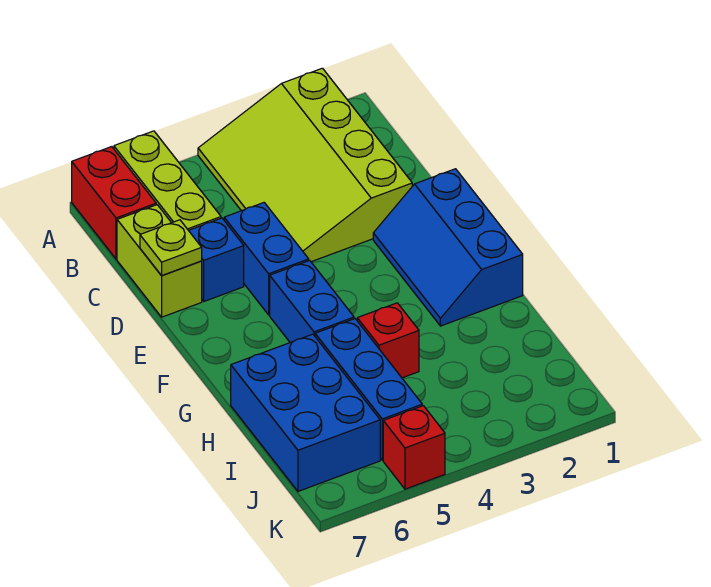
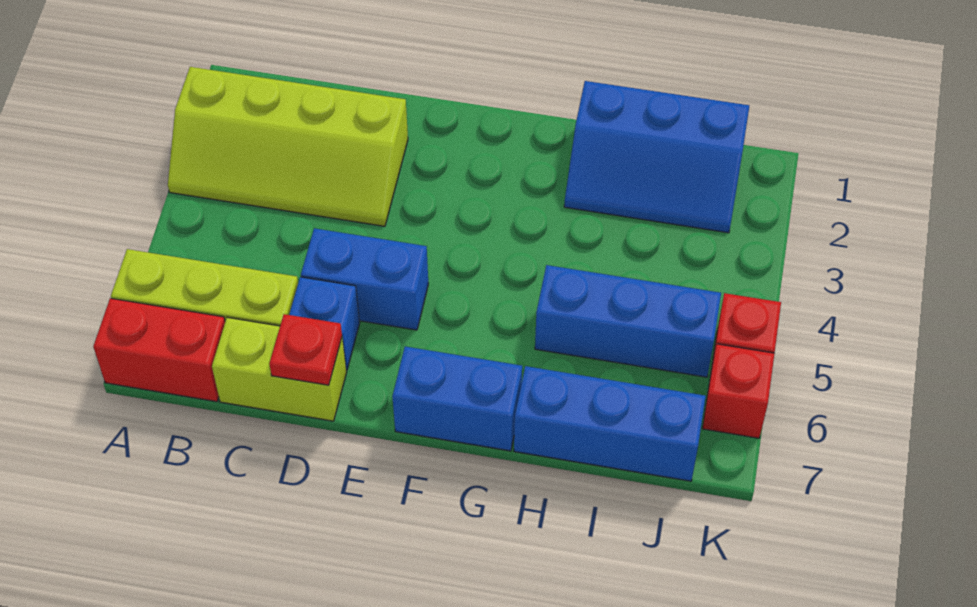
lime slope A2:D4 level 1 top 2 -> lime slope A2:D3 level 1 top 2
lime plate D7 level 2 -> red plate D7 level 2
blue slope E1:G2 level 1 top 1 -> blue slope H1:J2 level 1 top 1
blue brick F5:G5 level 1 -> blue brick F7:G7 level 1
red brick H4 level 1 -> red brick K6 level 1
blue brick H6:J7 level 1 -> blue brick H7:J7 level 1

